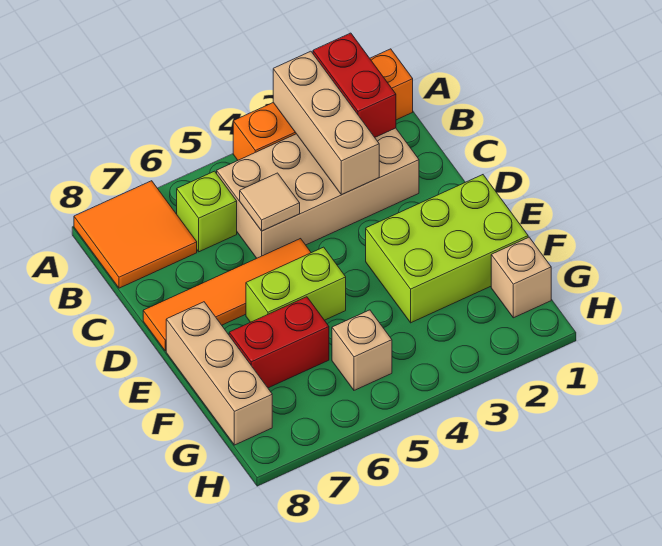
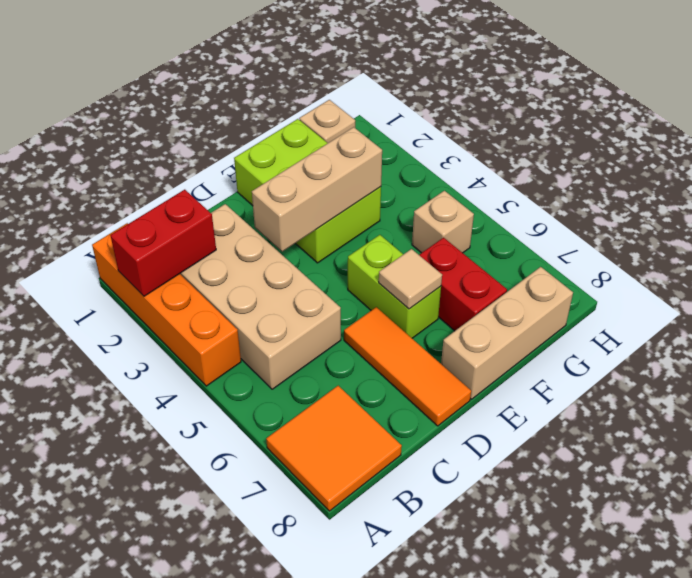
tan brick A3:C3 level 2 -> tan brick D3:F3 level 2
lime brick B6 level 1 -> none
tan tile C5 level 2 -> tan tile E6 level 2
orange tile D5:D8 level 1 -> orange tile D6:D8 level 1

